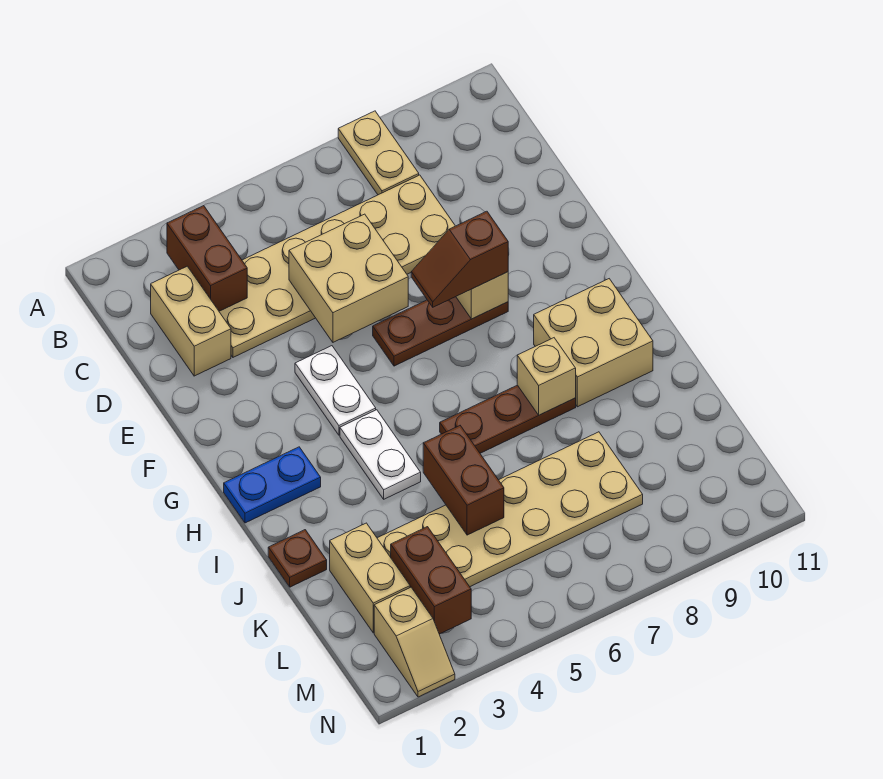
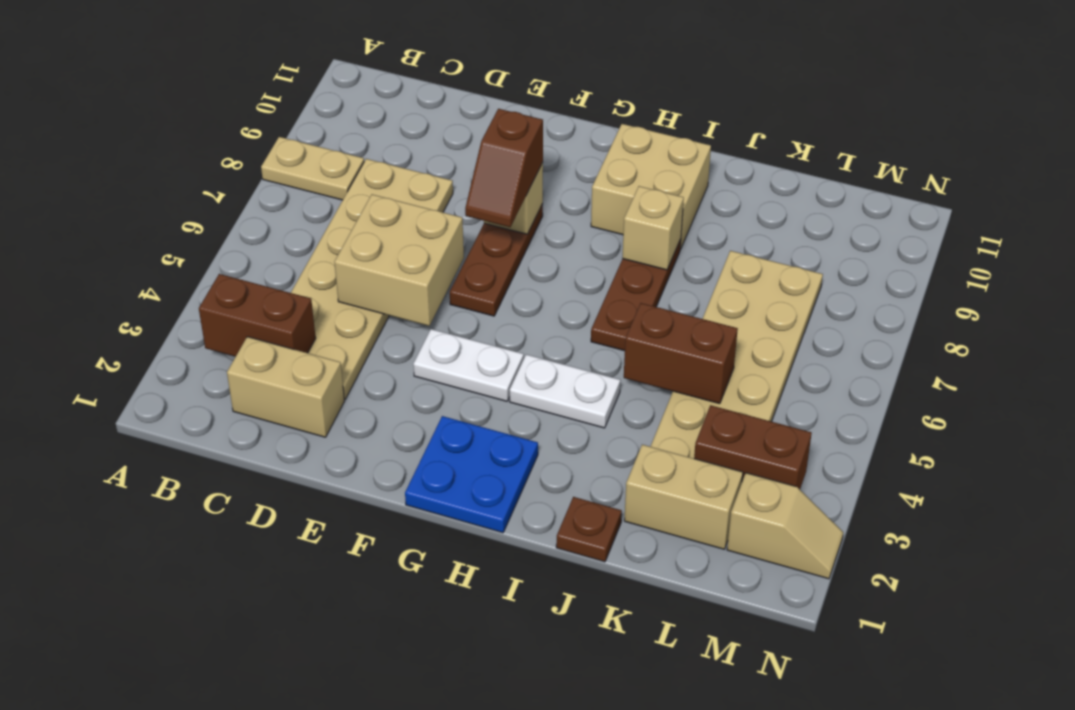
blue plate H1:H2 level 1 -> blue plate G1:H2 level 1

